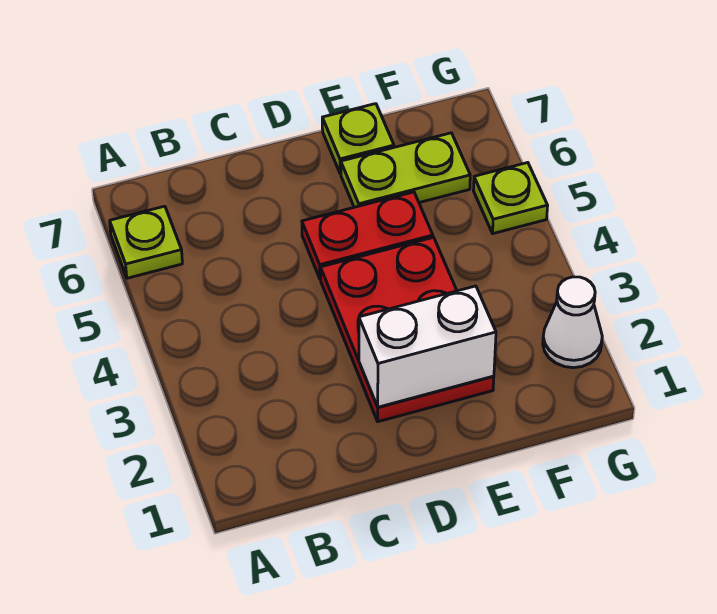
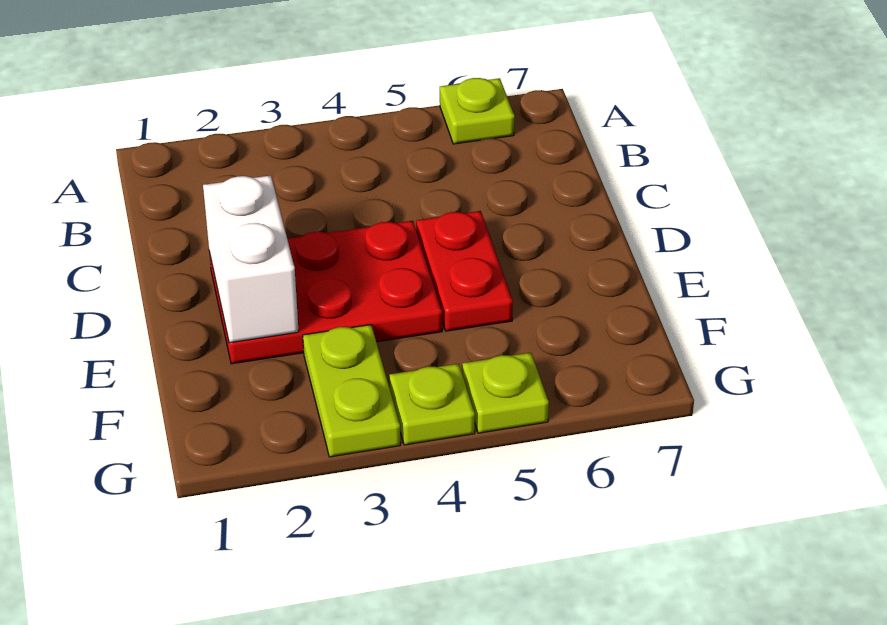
lime plate E6:F6 level 1 -> lime plate F3:G3 level 1
lime plate E7 level 1 -> lime plate G4 level 1
white cone G2 level 1 -> none

